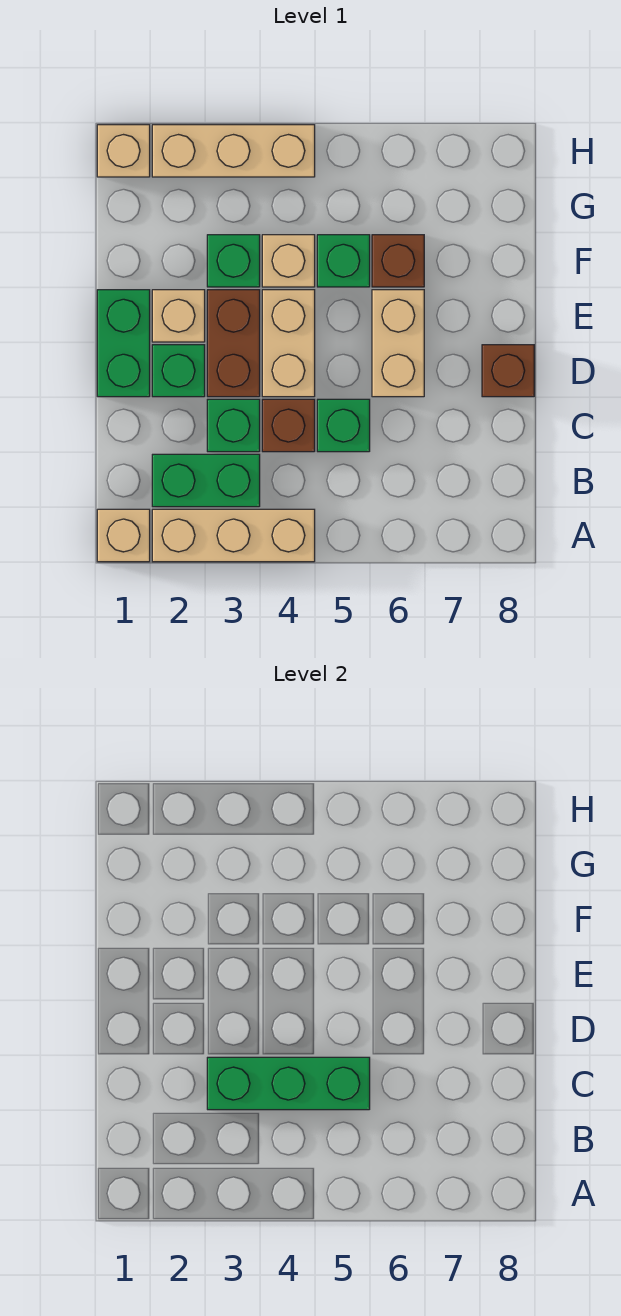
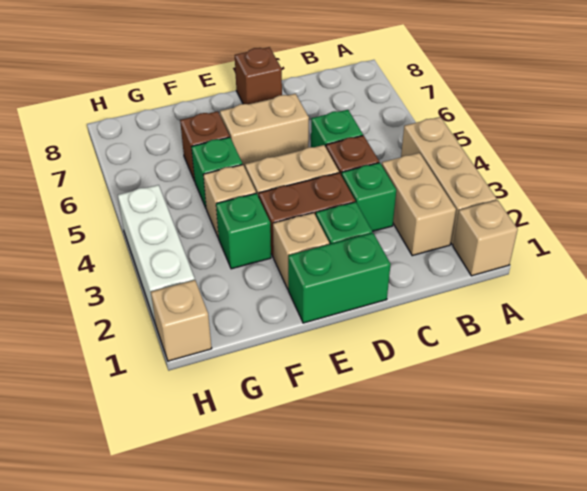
green brick B2:B3 level 1 -> tan brick B2:B3 level 1
green brick C3:C5 level 2 -> none
tan brick H2:H4 level 1 -> white brick H2:H4 level 1

